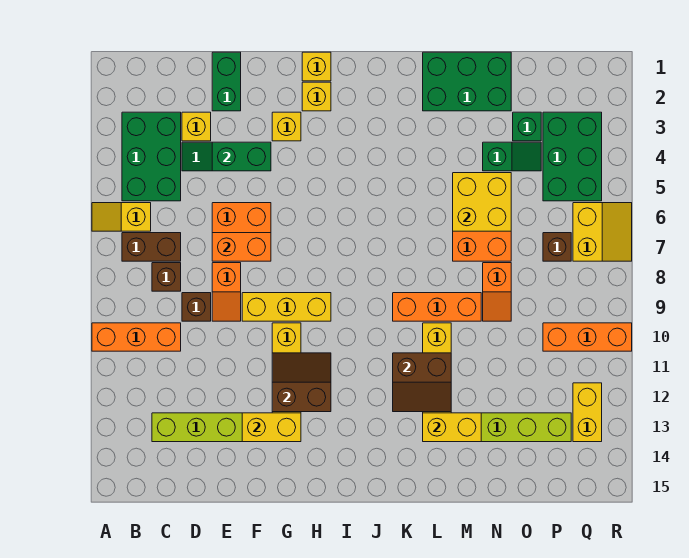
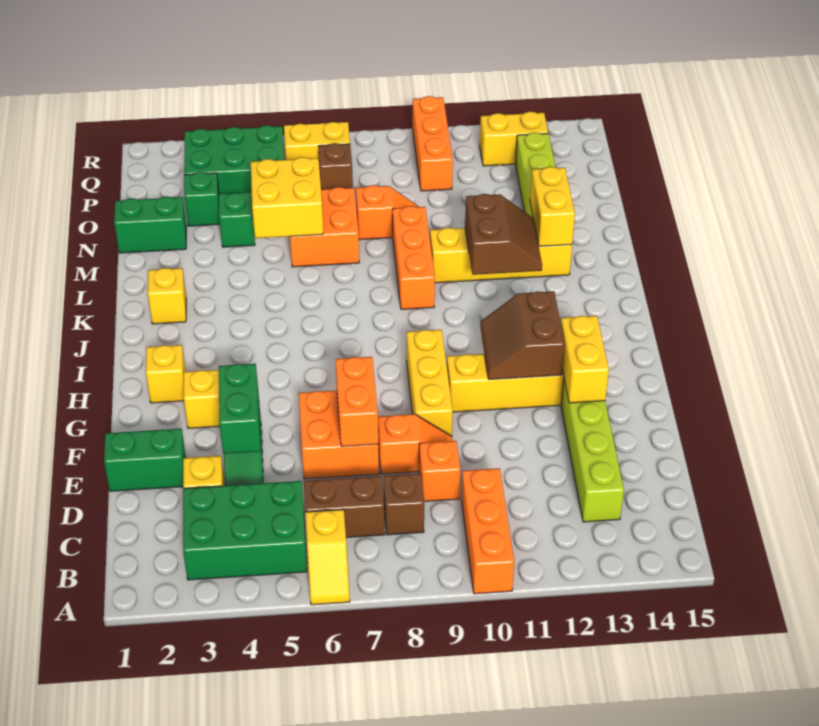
brown brick B7:C7 level 1 -> brown brick C6:C7 level 1
brown brick D9 level 1 -> orange brick D9 level 1
yellow brick H1 level 1 -> yellow brick K2 level 1
green brick L1:N2 level 1 -> green brick N1:N2 level 1

